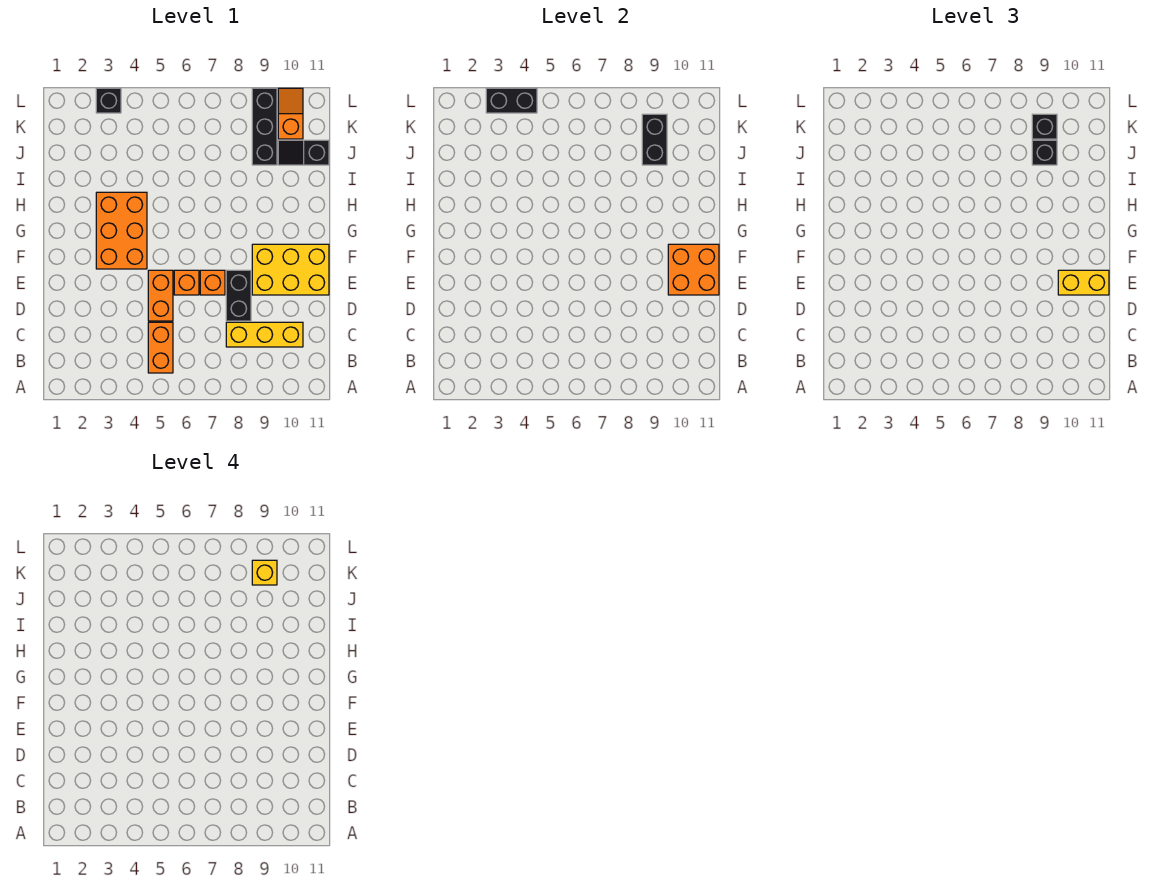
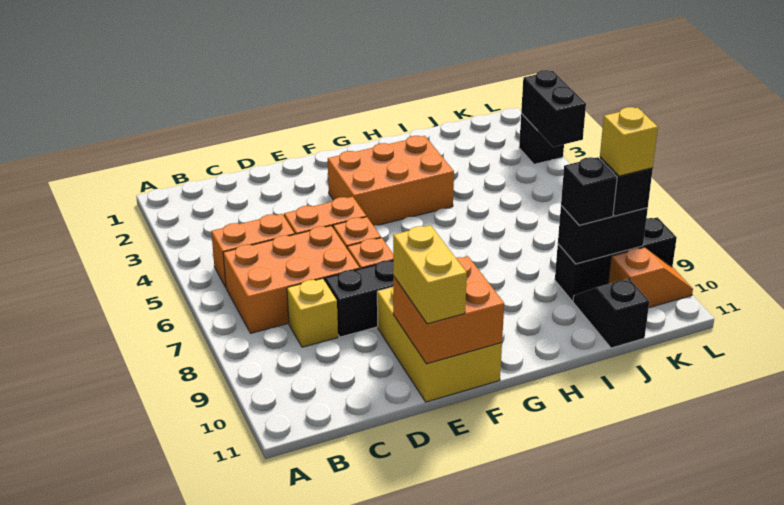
none -> orange brick B6:D7 level 1
yellow brick C8:C10 level 1 -> yellow brick C8 level 1

